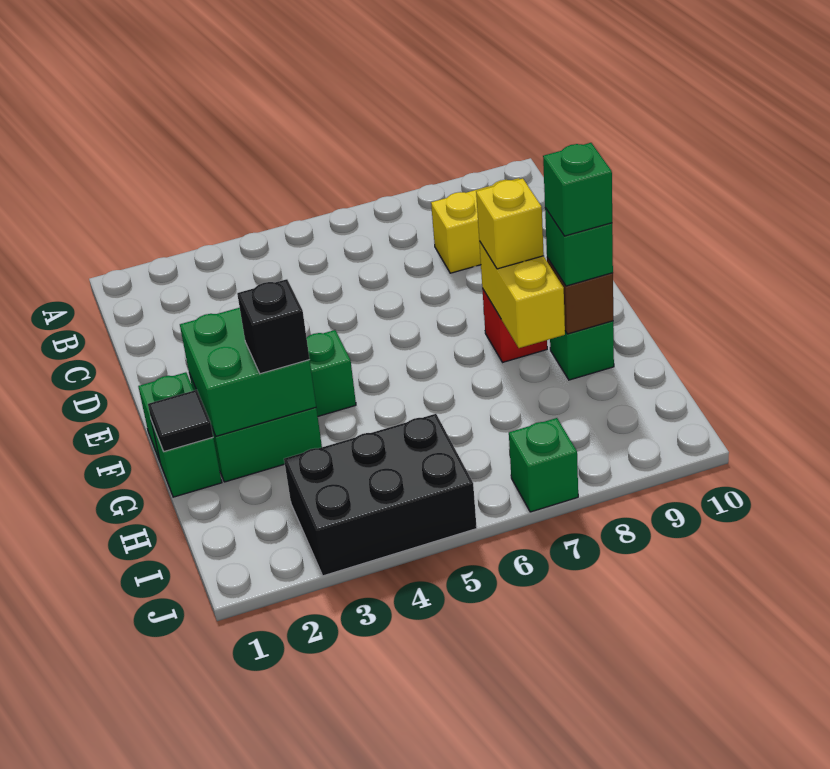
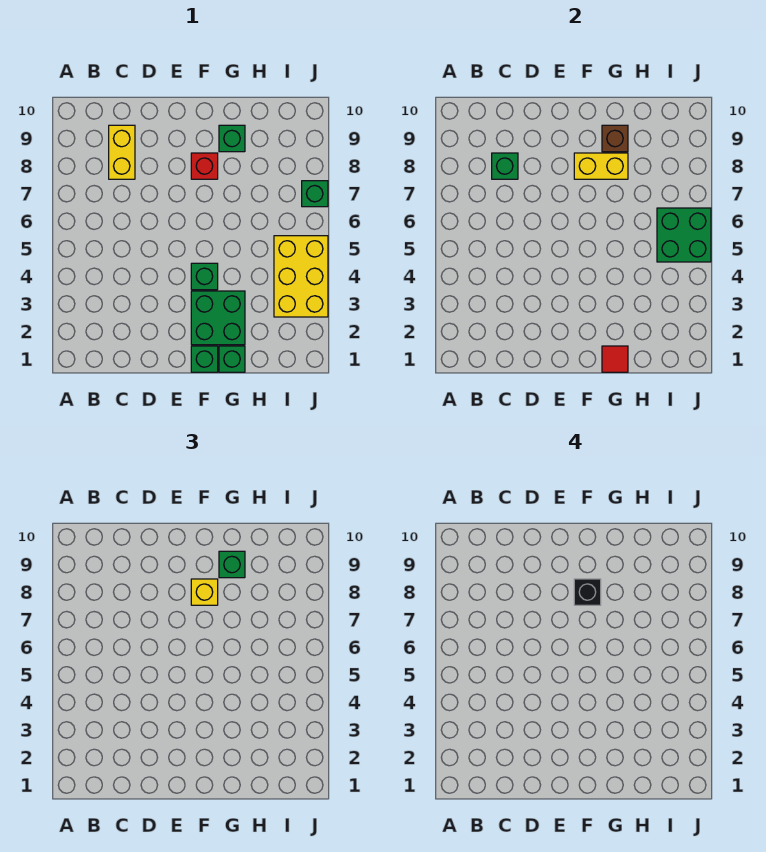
green brick F2:G3 level 2 -> green brick I5:J6 level 2
black tile G1 level 2 -> red tile G1 level 2
black brick G3 level 3 -> black brick F8 level 4
green brick G9 level 4 -> green brick C8 level 2
black brick I3:J5 level 1 -> yellow brick I3:J5 level 1

